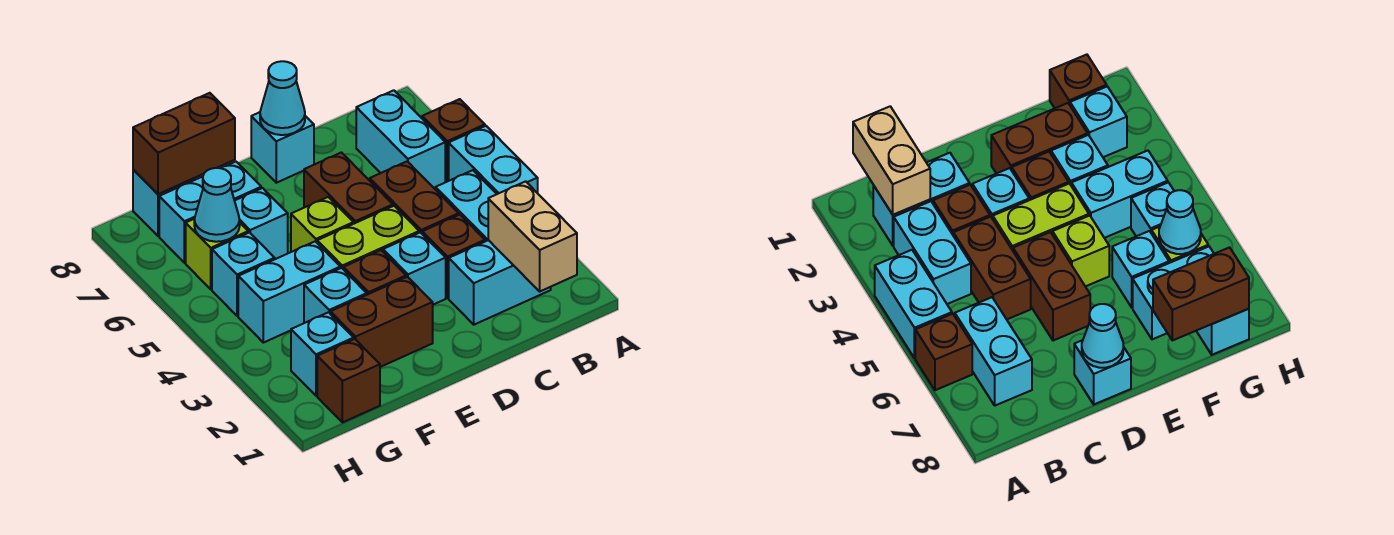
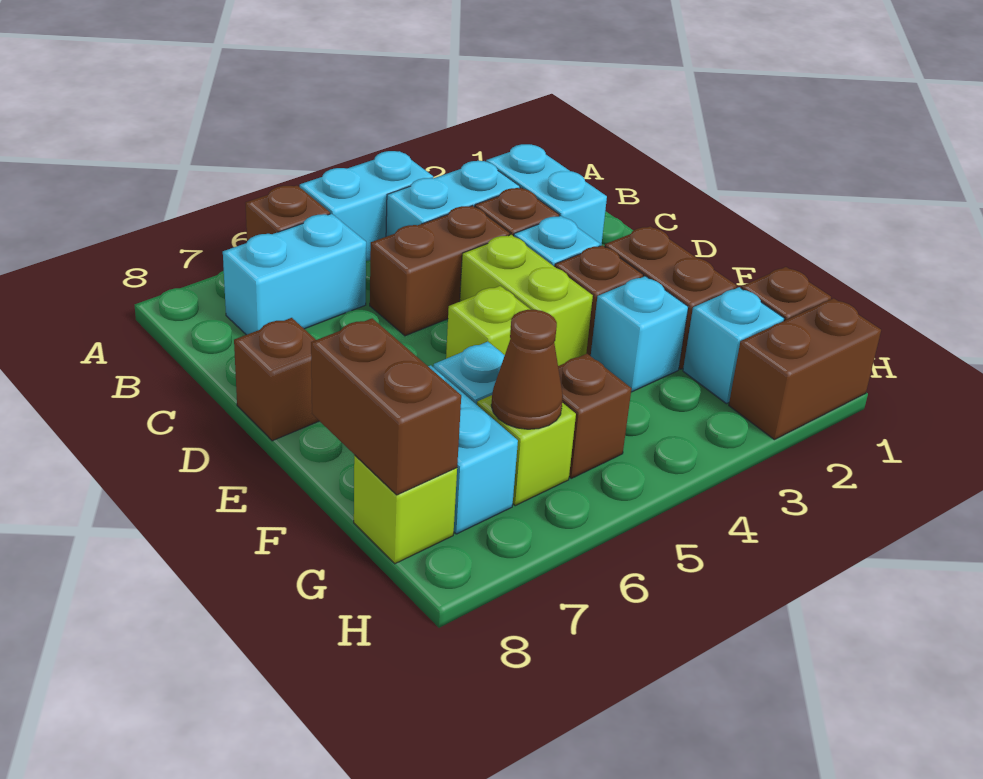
tan brick B1:B2 level 2 -> none
brown brick D5:D6 level 1 -> brown brick H1:H2 level 1
cyan brick D8 level 1 -> brown brick D8 level 1
cyan cone D8 level 2 -> none
cyan brick F4:G4 level 1 -> none
cyan brick G5 level 1 -> brown brick G5 level 1
cyan cone G6 level 2 -> brown cone G6 level 2
cyan brick G8 level 1 -> lime brick G8 level 1

